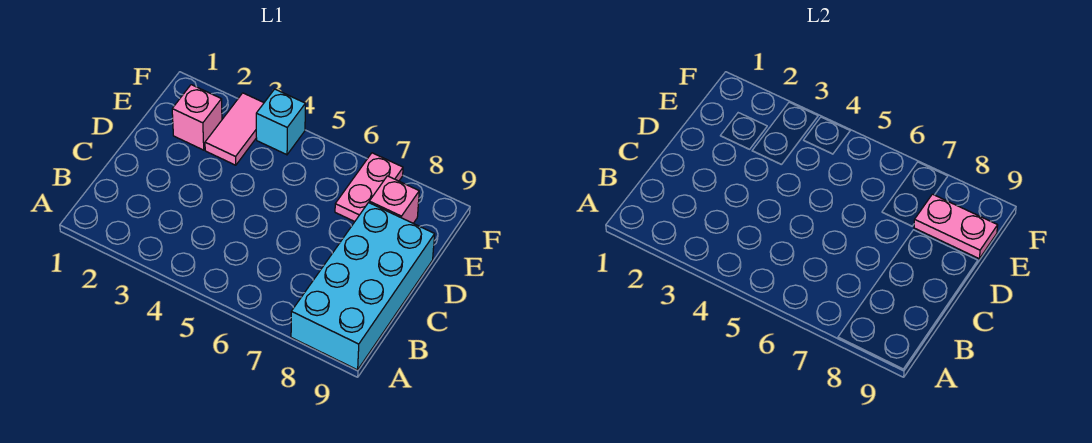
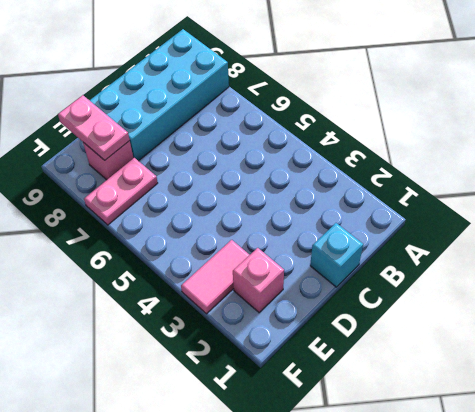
cyan brick F4 level 1 -> cyan brick C1 level 1

